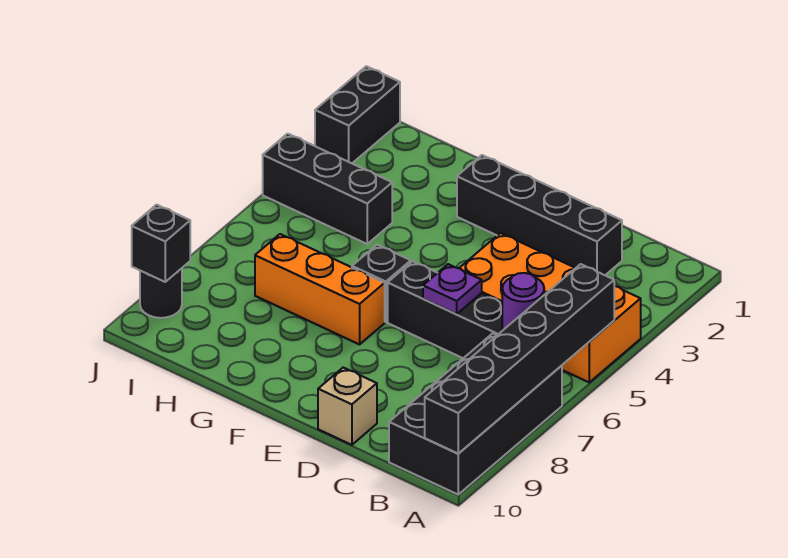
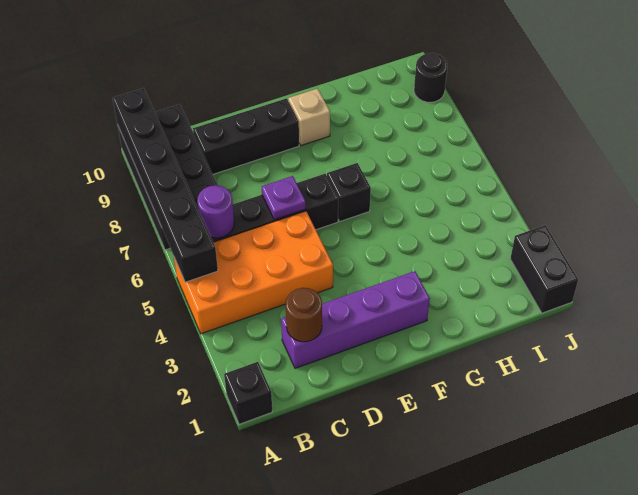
black brick C2:F2 level 1 -> purple brick C2:F2 level 1
none -> brown round brick C2 level 2
tan brick D10 level 1 -> tan brick F9 level 1
orange brick F7:H7 level 1 -> none
black brick H4:J4 level 1 -> black brick C9:E9 level 1
black brick J9 level 2 -> black brick A1 level 1

